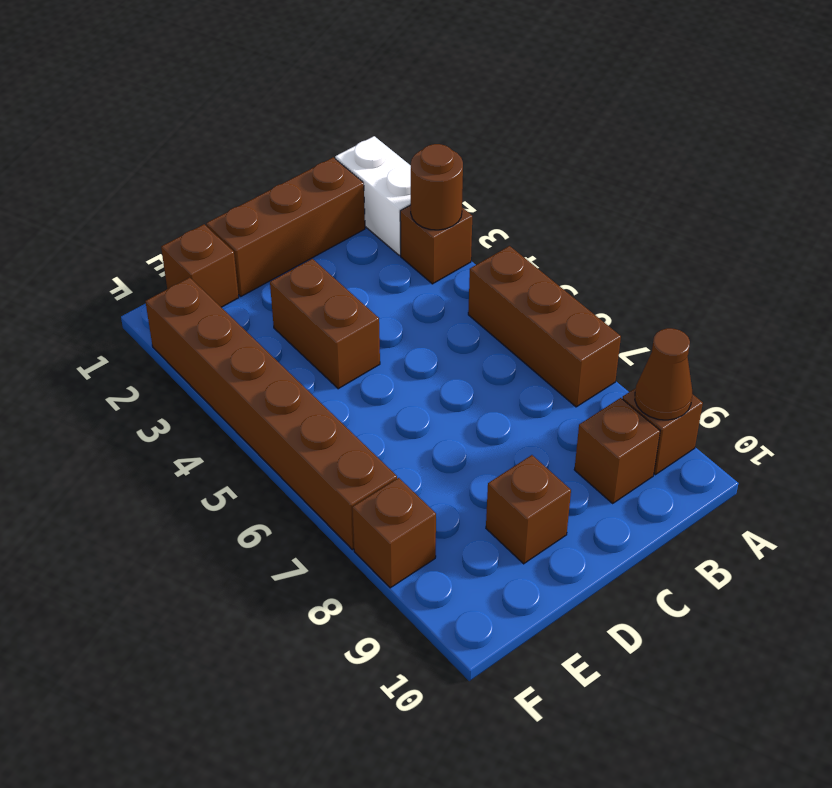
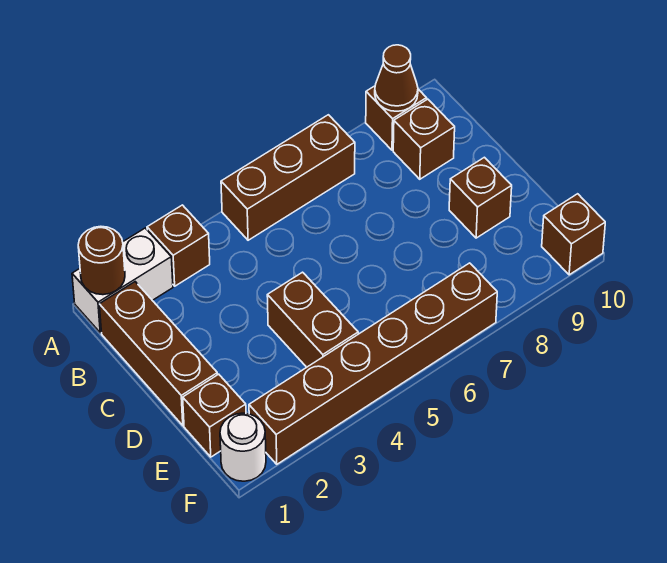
brown round brick A3 level 2 -> brown round brick A1 level 2
brown brick D3:D4 level 1 -> brown brick D4:E4 level 1
none -> white round brick F1 level 1
brown brick F8 level 1 -> brown brick F10 level 1

